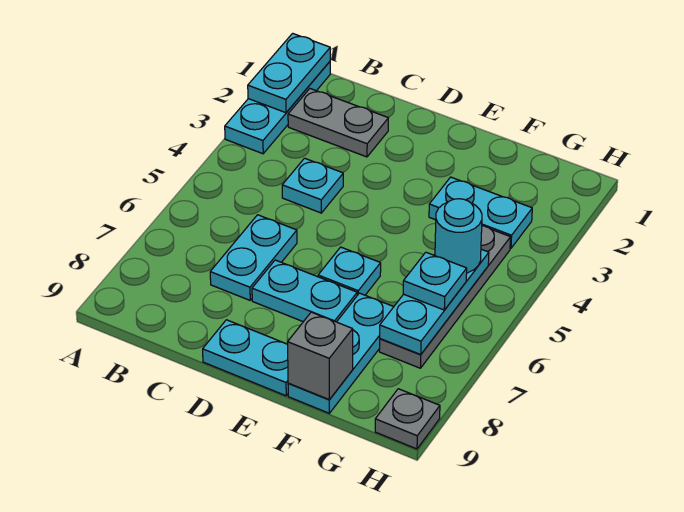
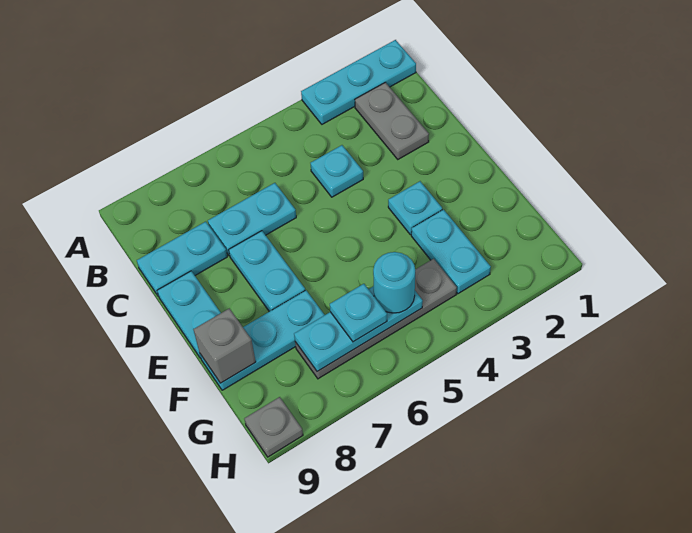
cyan plate A1:A2 level 2 -> cyan plate C8:C9 level 1
cyan plate E6 level 1 -> cyan plate E3 level 1

